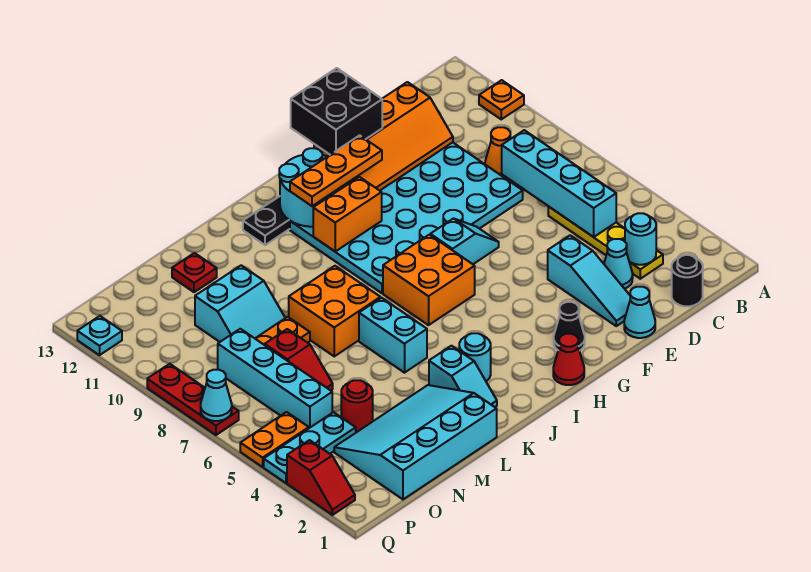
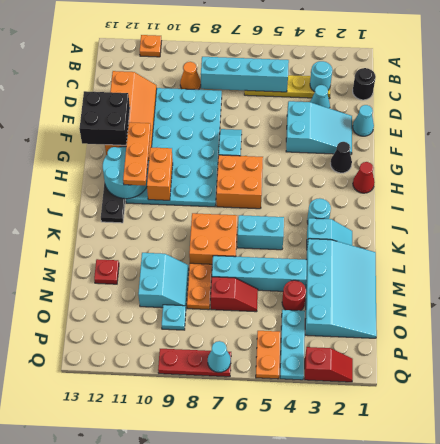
cyan slope E2:E4 level 1 top 4 -> cyan slope E2:F4 level 1 top 4
cyan slope L1:O3 level 1 top 1 -> cyan slope L1:O3 level 1 top 3
cyan brick O5:O8 level 1 -> cyan brick M4:M7 level 1
cyan plate Q12 level 1 -> cyan plate O9 level 1

